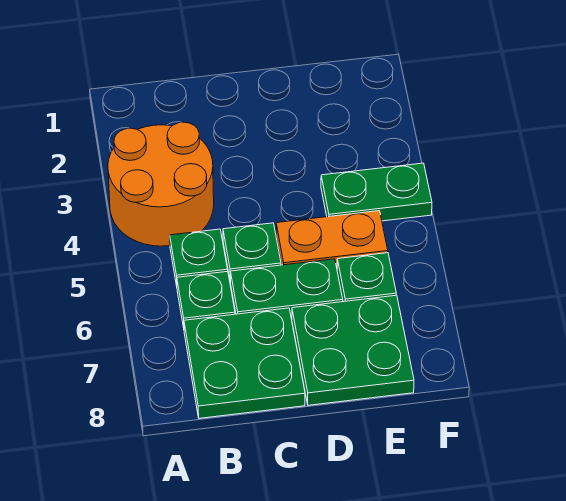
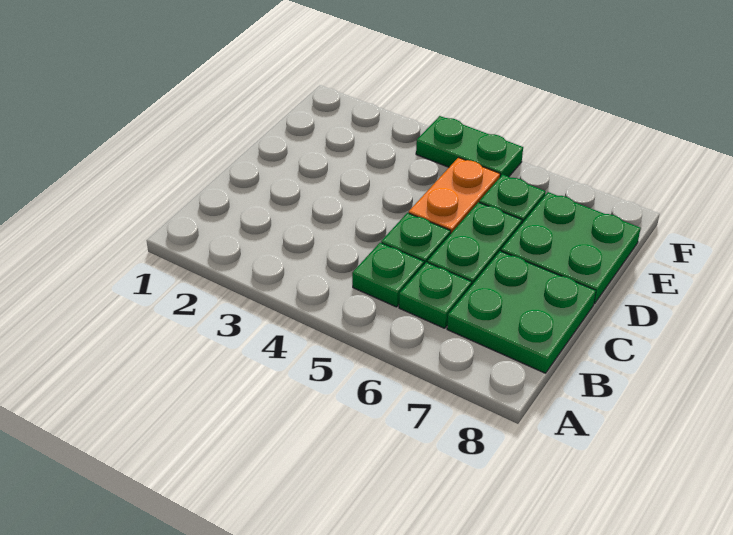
orange round brick A3:B4 level 1 -> none
green plate E4:F4 level 1 -> green plate F4:F5 level 1

